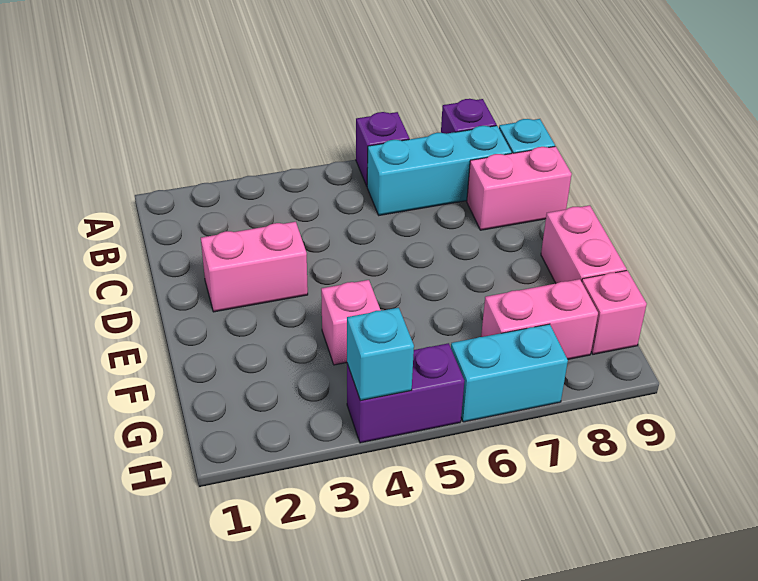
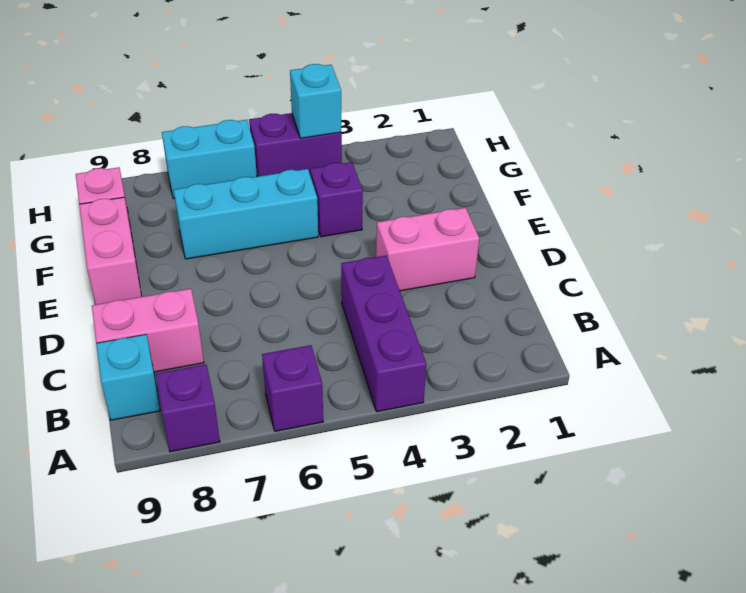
none -> purple brick A4:C4 level 1
cyan brick B6:B8 level 1 -> cyan brick F5:F7 level 1
pink brick F4 level 1 -> purple brick F4 level 1
pink brick G7:G8 level 1 -> none

